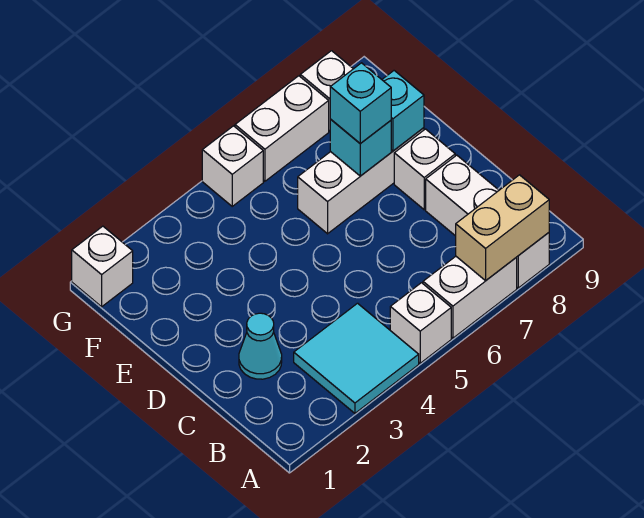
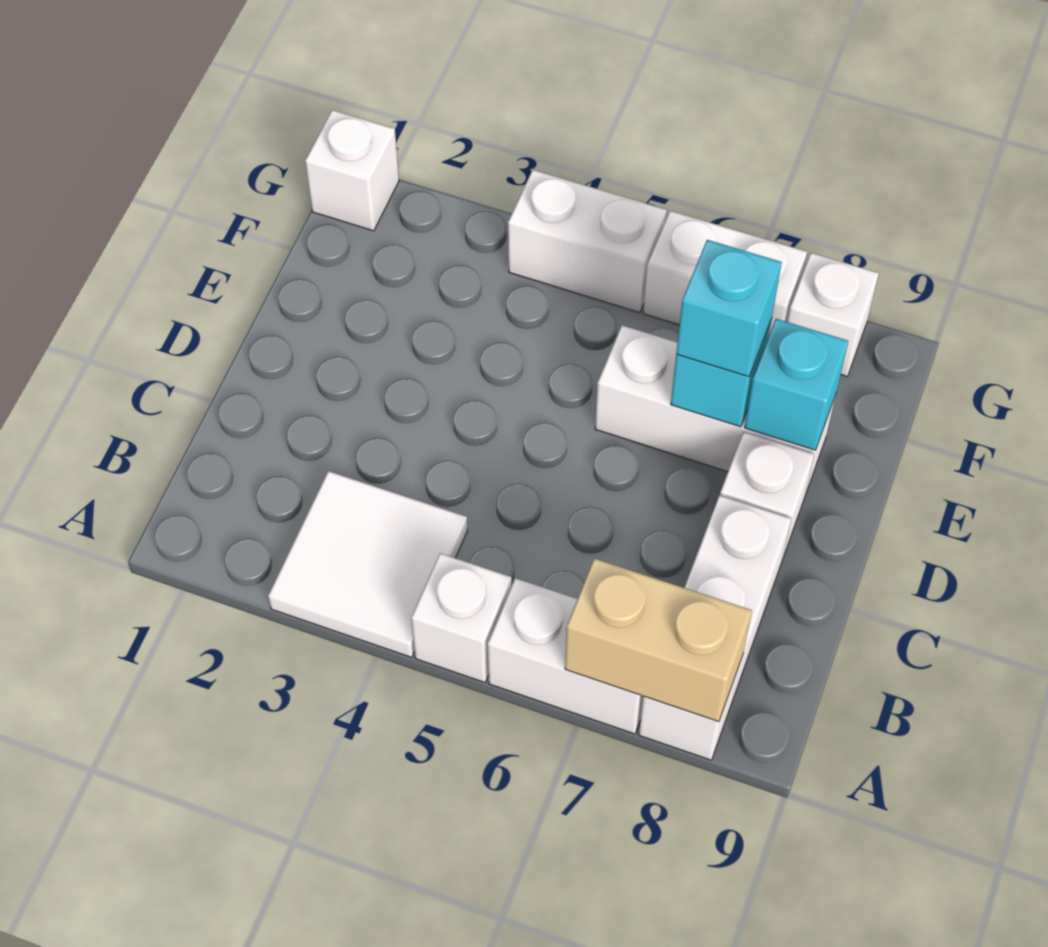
cyan tile A3:B4 level 1 -> white tile A3:B4 level 1
cyan cone C2 level 1 -> none
white brick G5 level 1 -> white brick G4:G5 level 1

